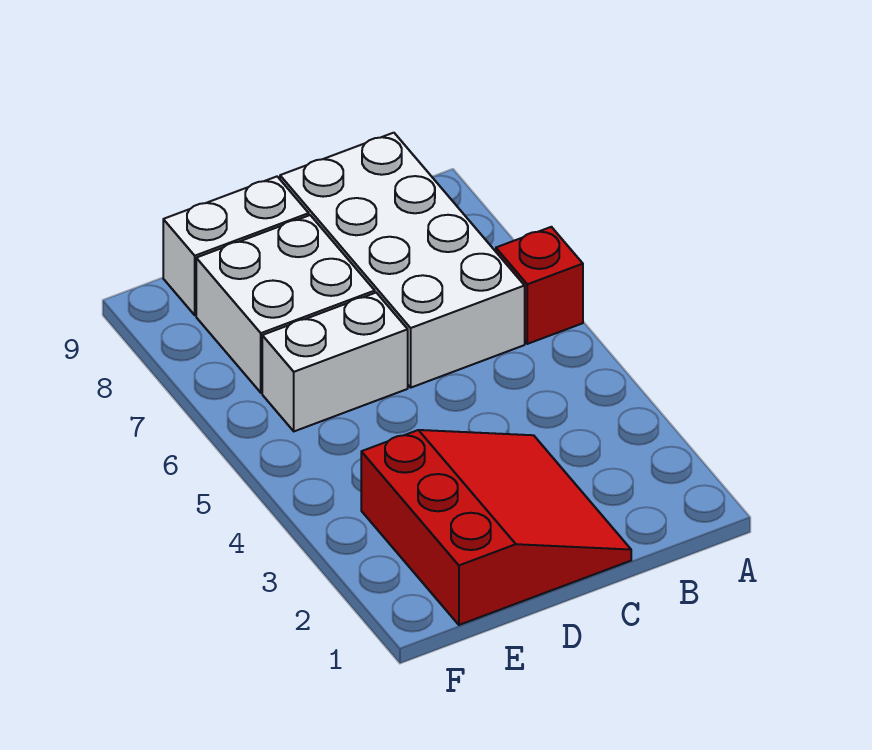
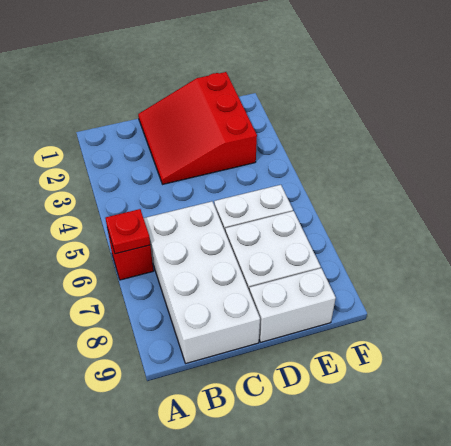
none -> red plate A6 level 2

